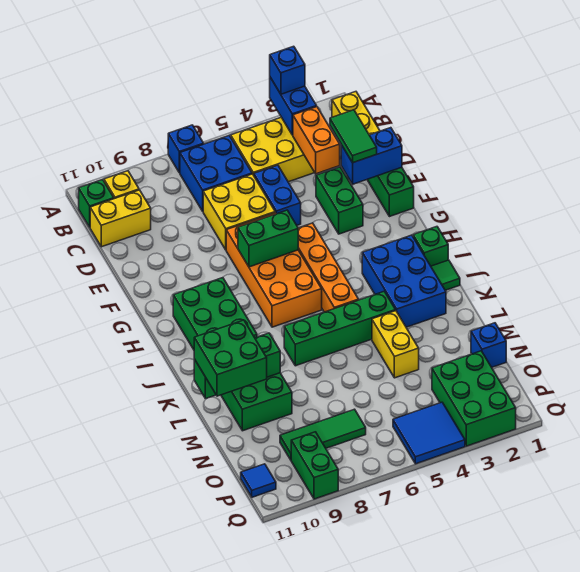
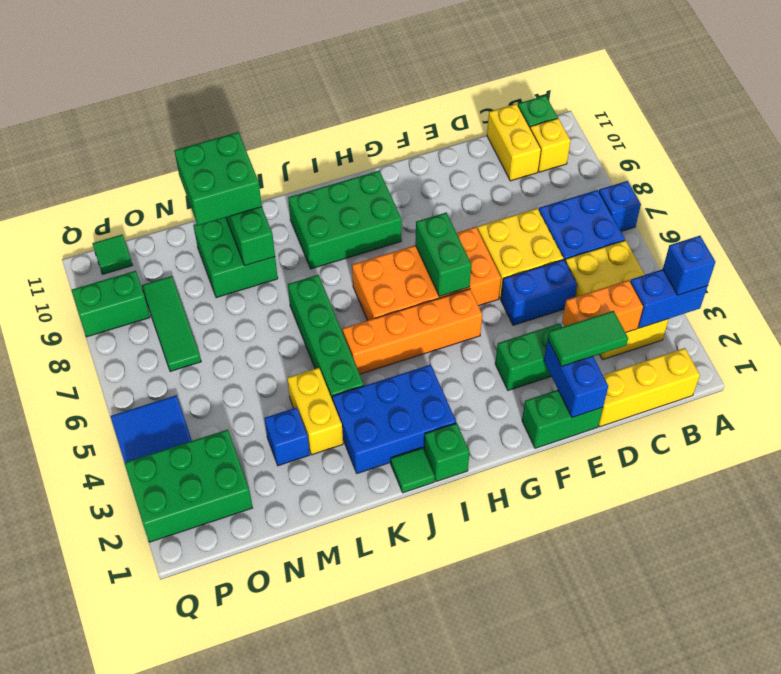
yellow brick L4:M4 level 1 -> yellow brick L3:L4 level 1
blue brick N1 level 1 -> blue brick M3 level 1
blue tile P11 level 1 -> green tile P11 level 1

